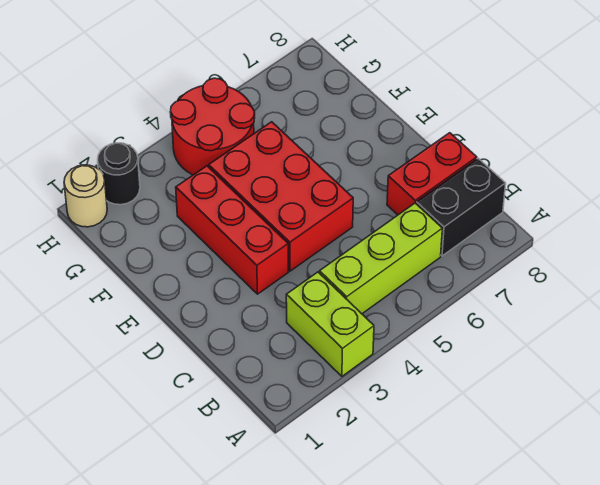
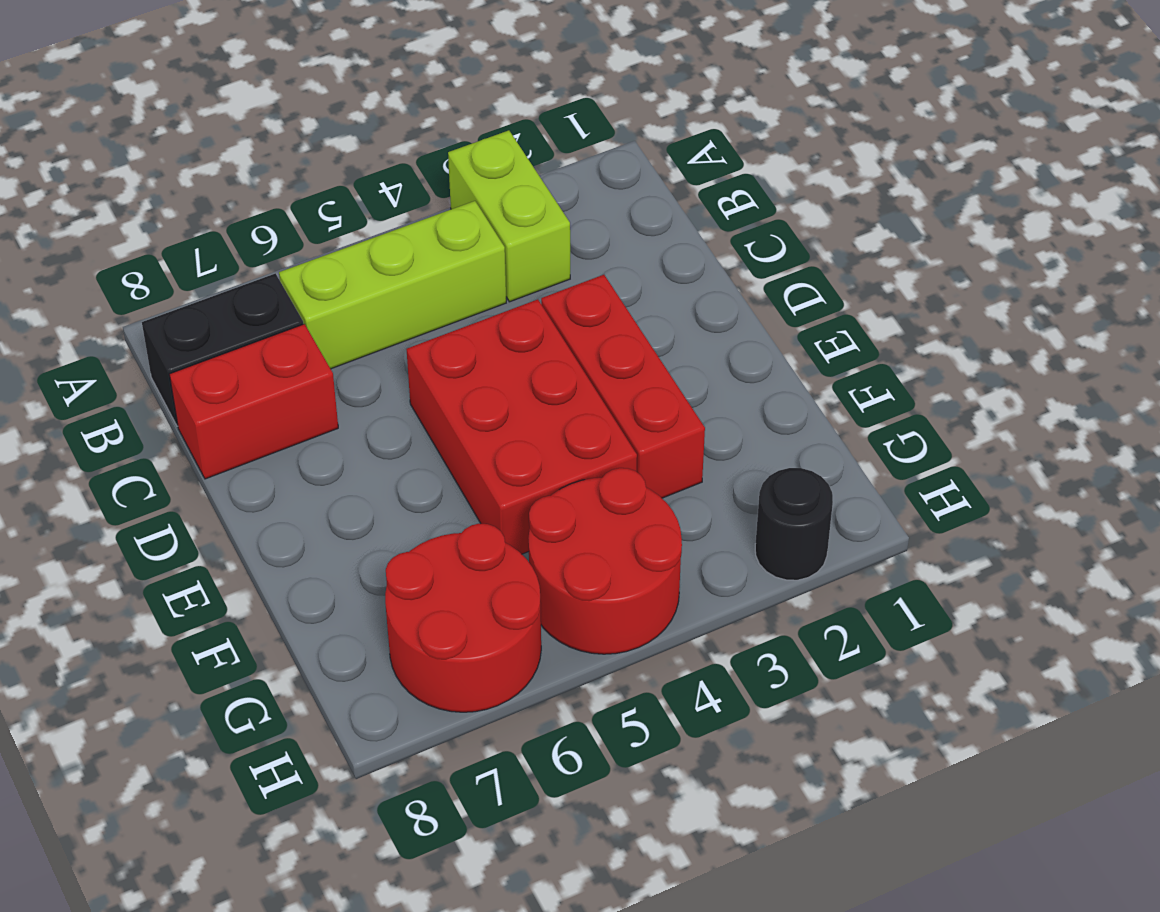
none -> red round brick G6:H7 level 1
tan round brick H1 level 1 -> none

